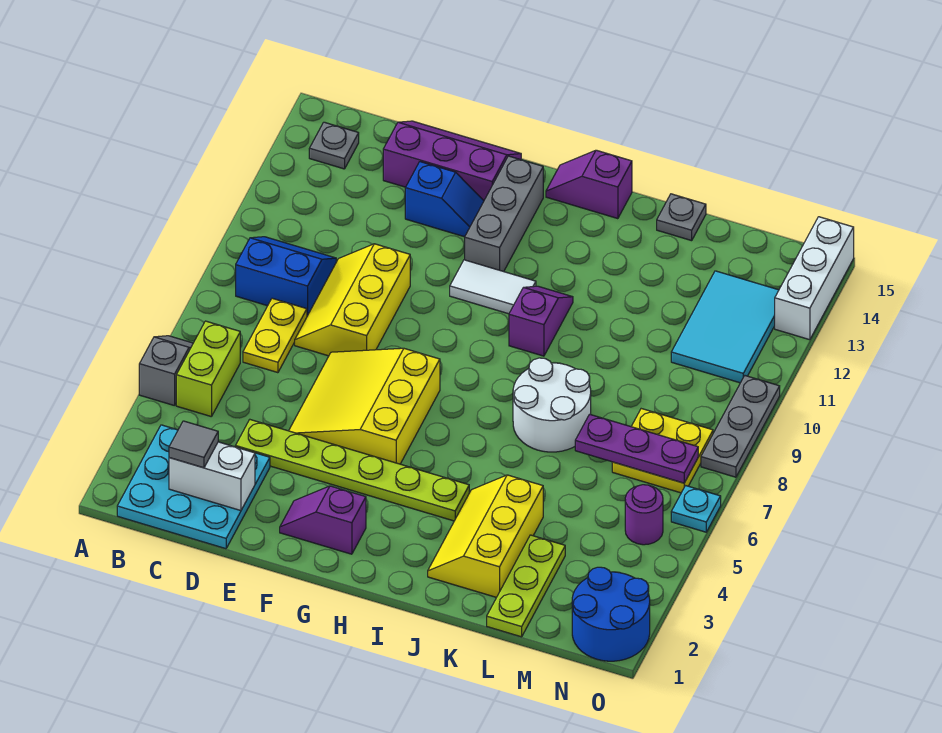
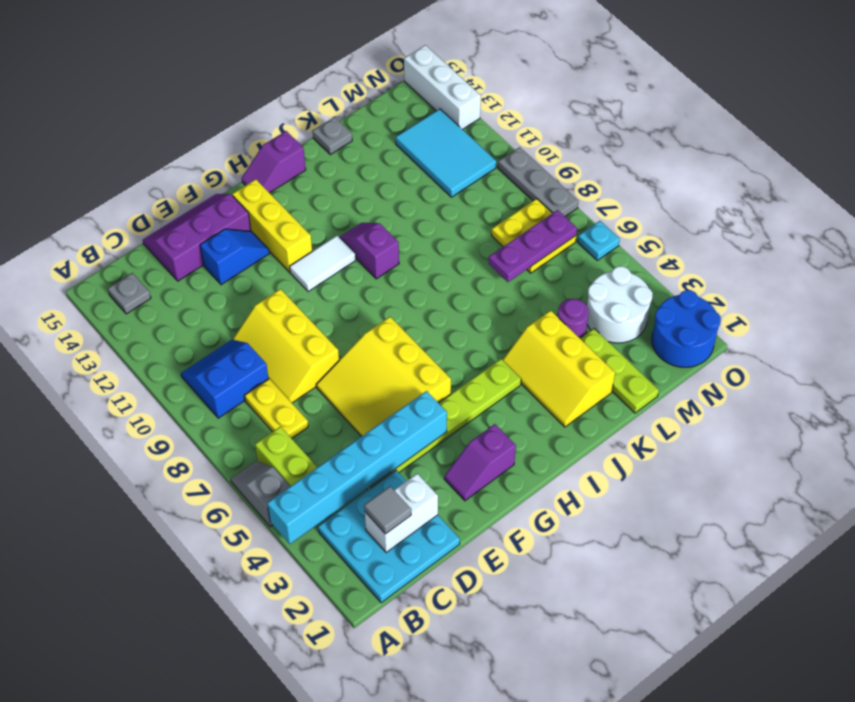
none -> cyan brick A4:F4 level 2
grey brick G12:G14 level 1 -> yellow brick G12:G14 level 1
white round brick J7:K8 level 1 -> white round brick M3:N4 level 1
purple round brick N5 level 1 -> purple round brick L4 level 1

